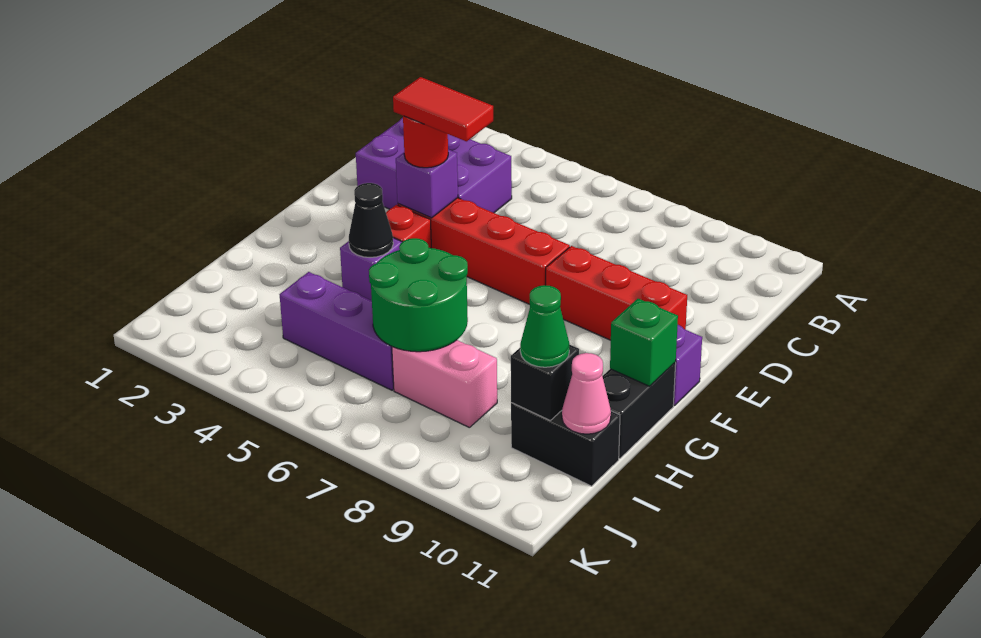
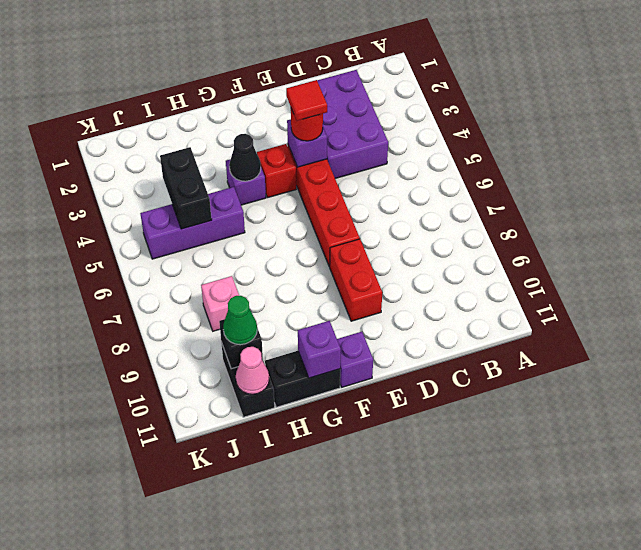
red tile E4:E5 level 4 -> red tile E4 level 4
red brick E8:E10 level 1 -> red brick E8:E9 level 1
green brick G11 level 2 -> purple brick G11 level 2
green round brick H6:I7 level 2 -> none
purple brick I4:I6 level 1 -> purple brick H5:J5 level 1
none -> black brick I4:I5 level 2
pink brick I7:I8 level 1 -> pink brick I8 level 1

